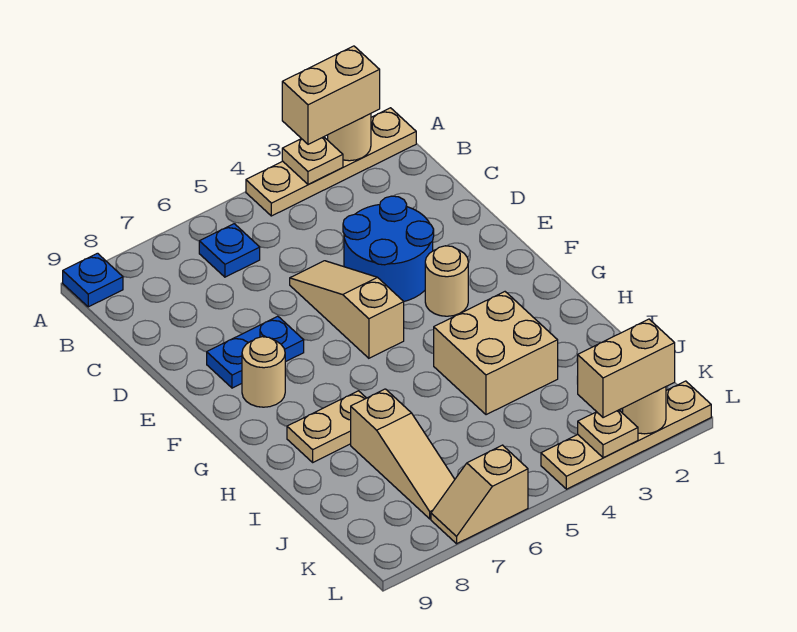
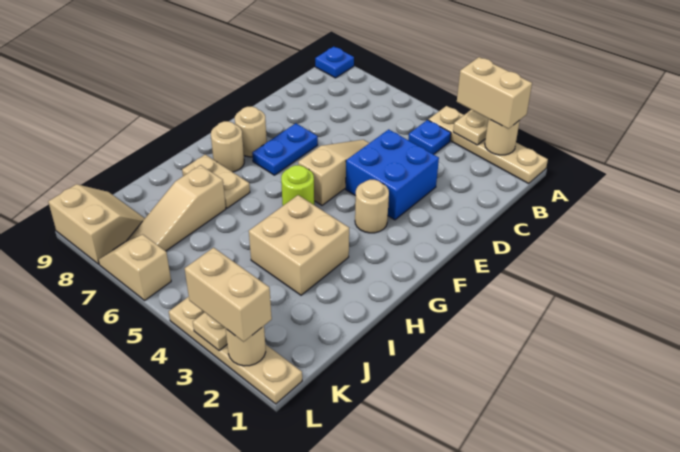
blue plate B6 level 1 -> blue plate B4 level 1
blue round brick D3:E4 level 1 -> blue brick D3:E4 level 1
blue plate E7:E8 level 1 -> blue plate E7:F7 level 1
none -> lime round brick G5 level 1
none -> tan round brick G8 level 1
none -> tan slope K8:L9 level 1 top L

